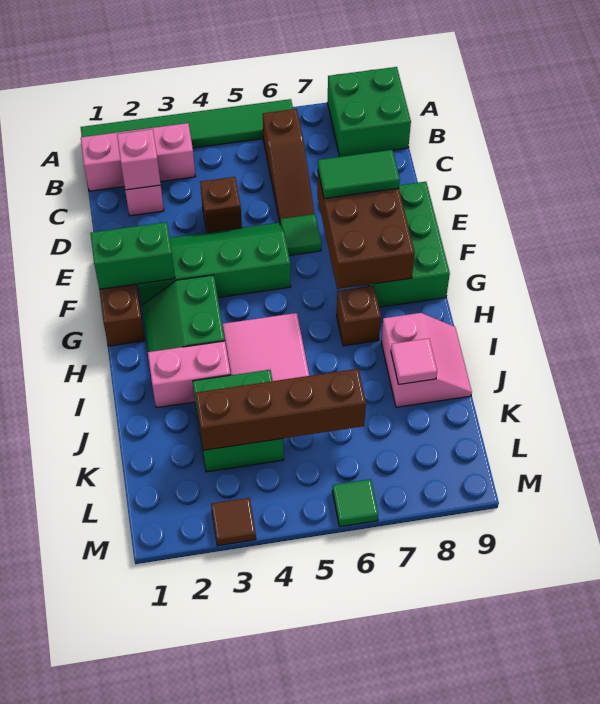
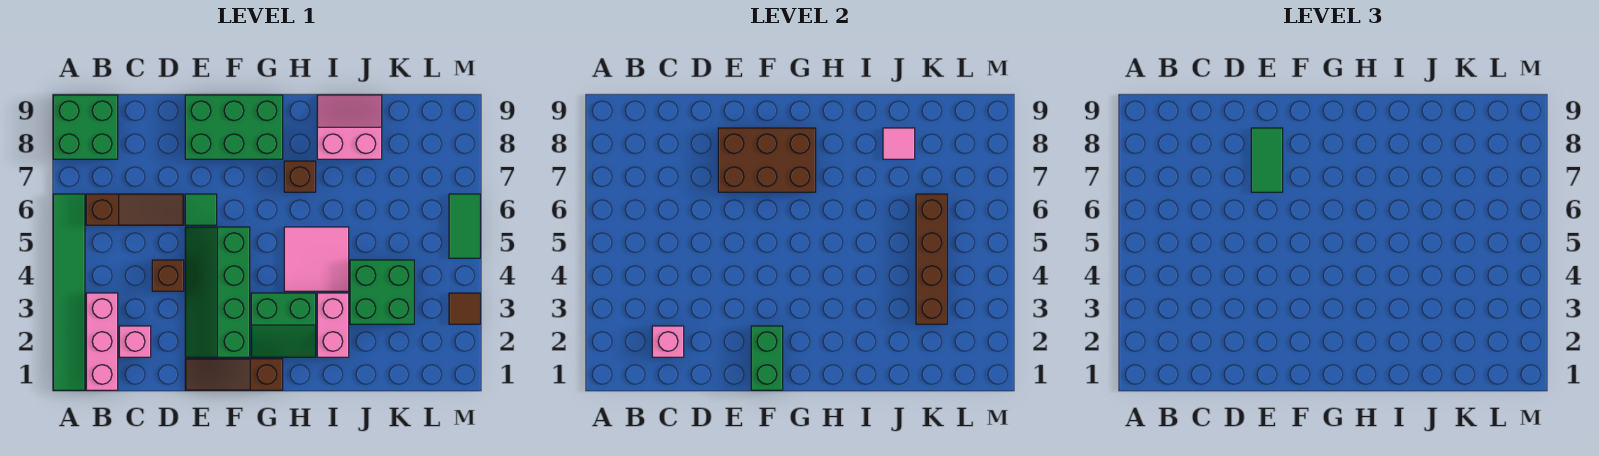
green tile M6 level 1 -> green tile M5:M6 level 1

